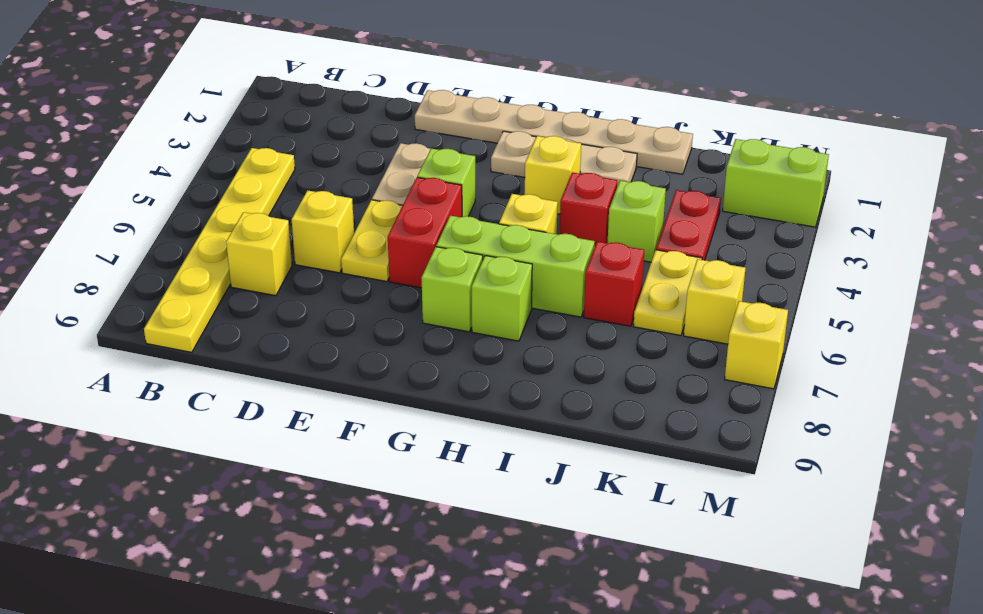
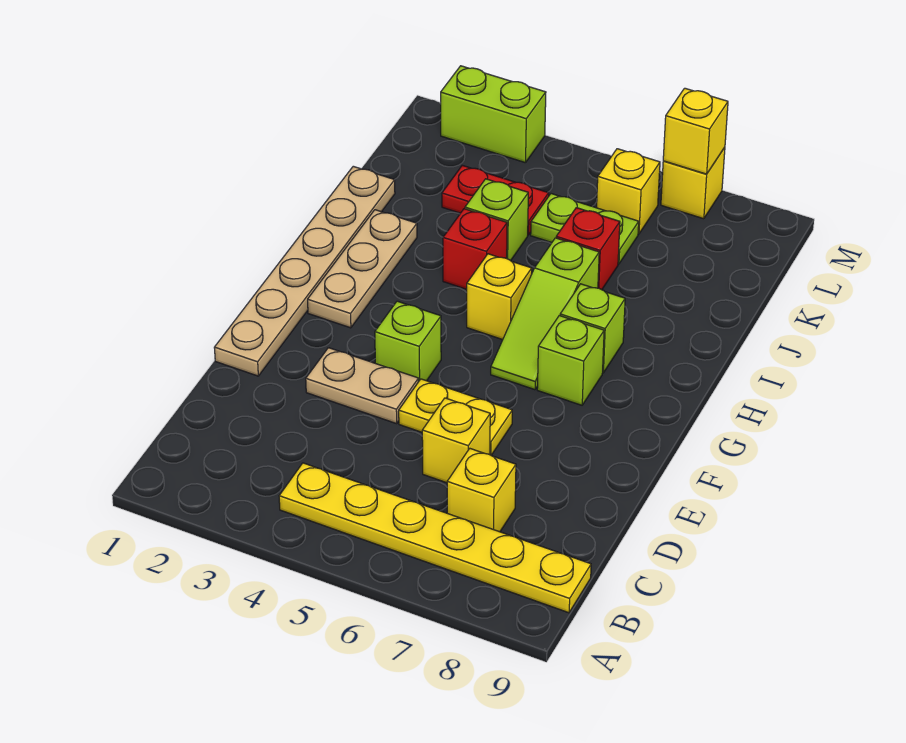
red brick F5:F6 level 1 -> none
lime brick G6:I6 level 1 -> lime slope G6:I6 level 1 top I
yellow brick H3 level 1 -> yellow brick M7 level 2
yellow plate K5:K6 level 1 -> lime plate K5:K6 level 1
lime brick L2:M2 level 1 -> lime brick M2:M3 level 1

